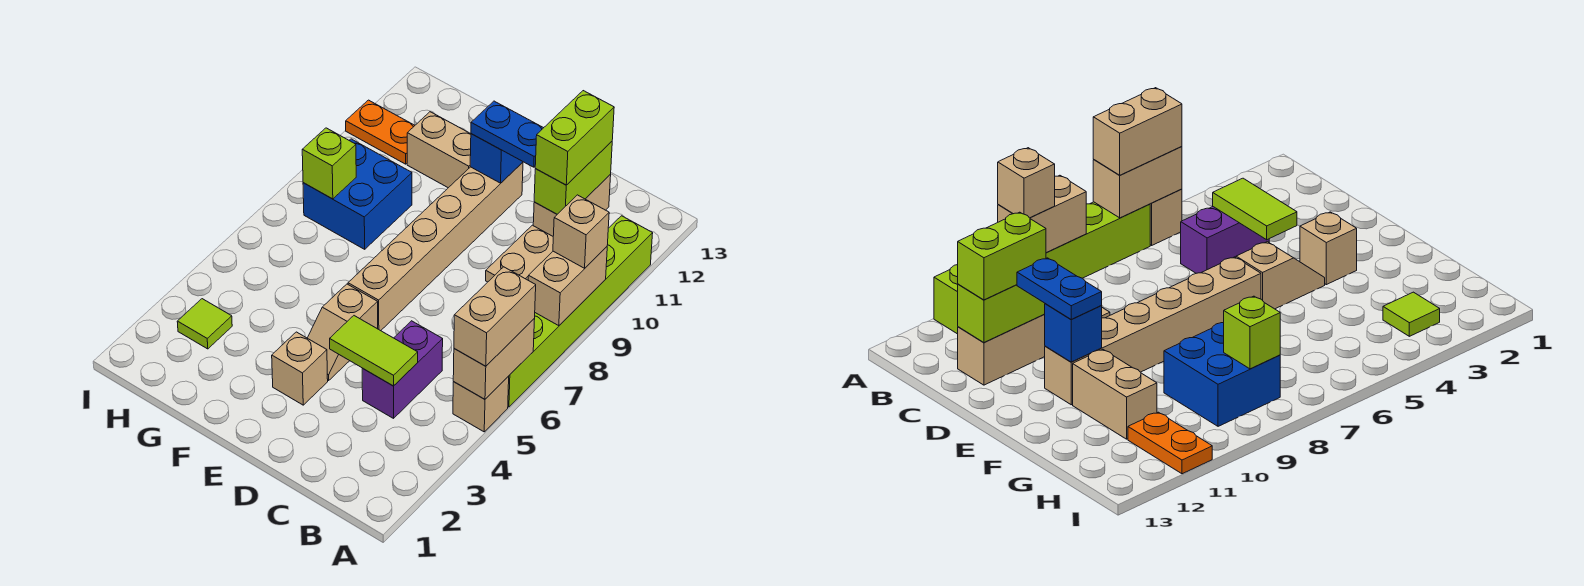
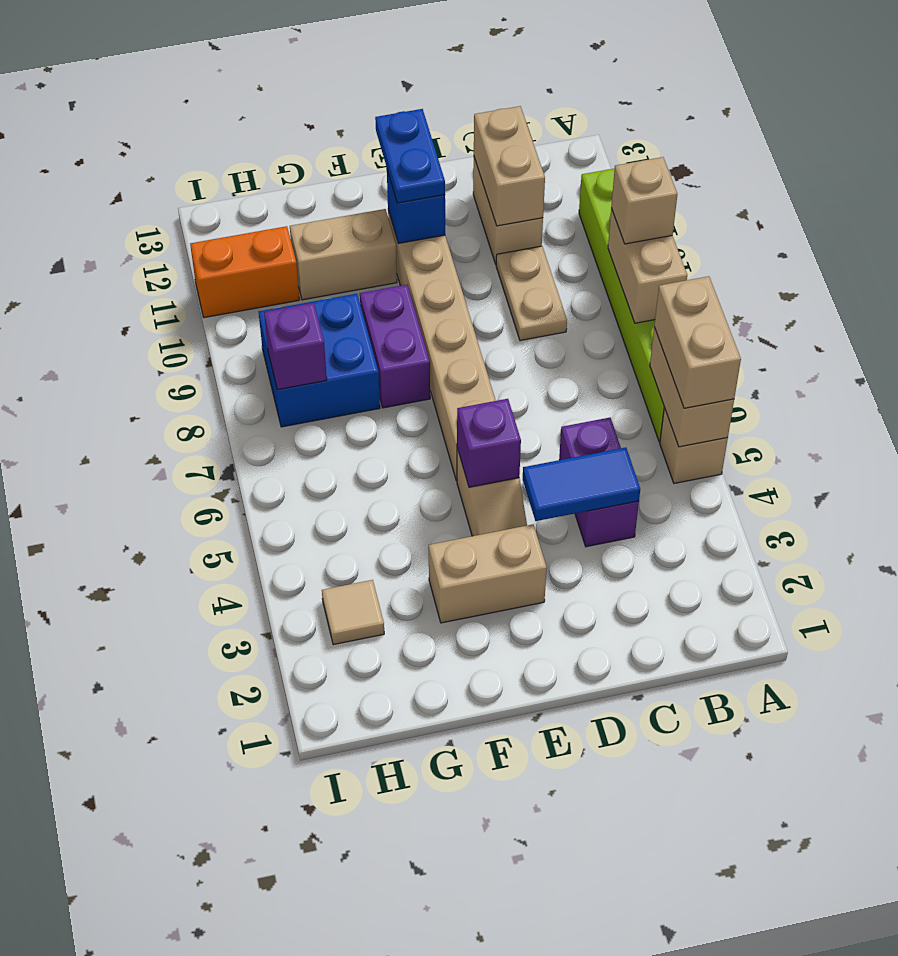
lime tile C4:D4 level 2 -> blue tile C4:D4 level 2
lime brick C11:C12 level 2 -> tan brick C11:C12 level 2
lime brick C11:C12 level 3 -> none
blue plate D11:E11 level 3 -> blue plate E11:E12 level 3
tan brick E3 level 1 -> tan brick E3:F3 level 1
none -> purple brick E5 level 2
none -> purple brick F8:F9 level 1
lime tile H3 level 1 -> tan tile H3 level 1
lime brick H8 level 2 -> purple brick H8 level 2
orange plate H11:I11 level 1 -> orange brick H11:I11 level 1

